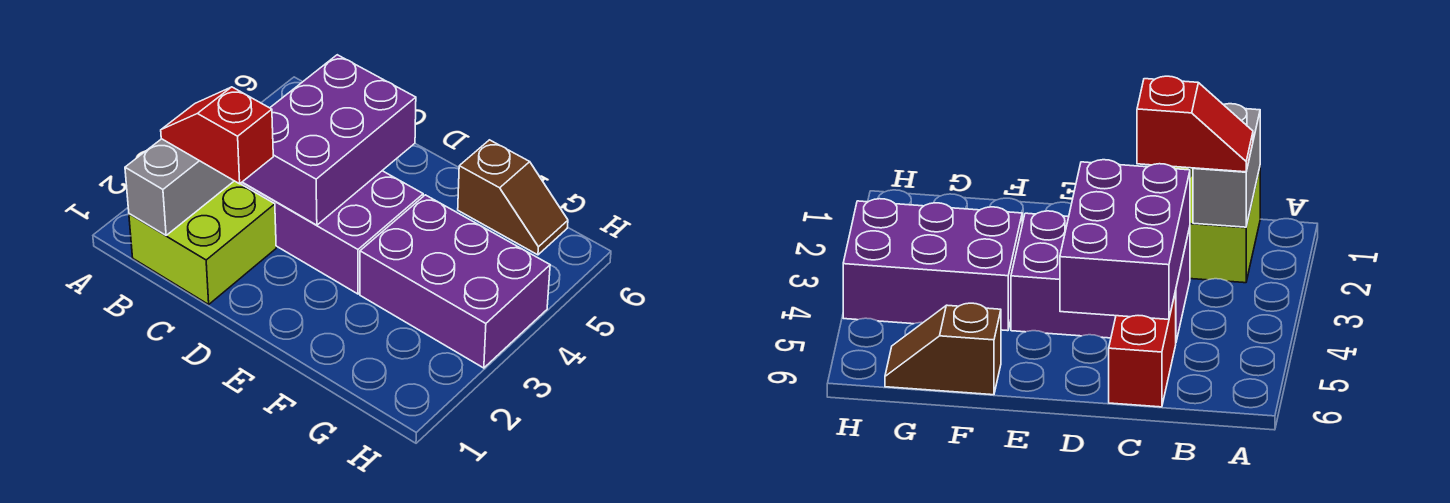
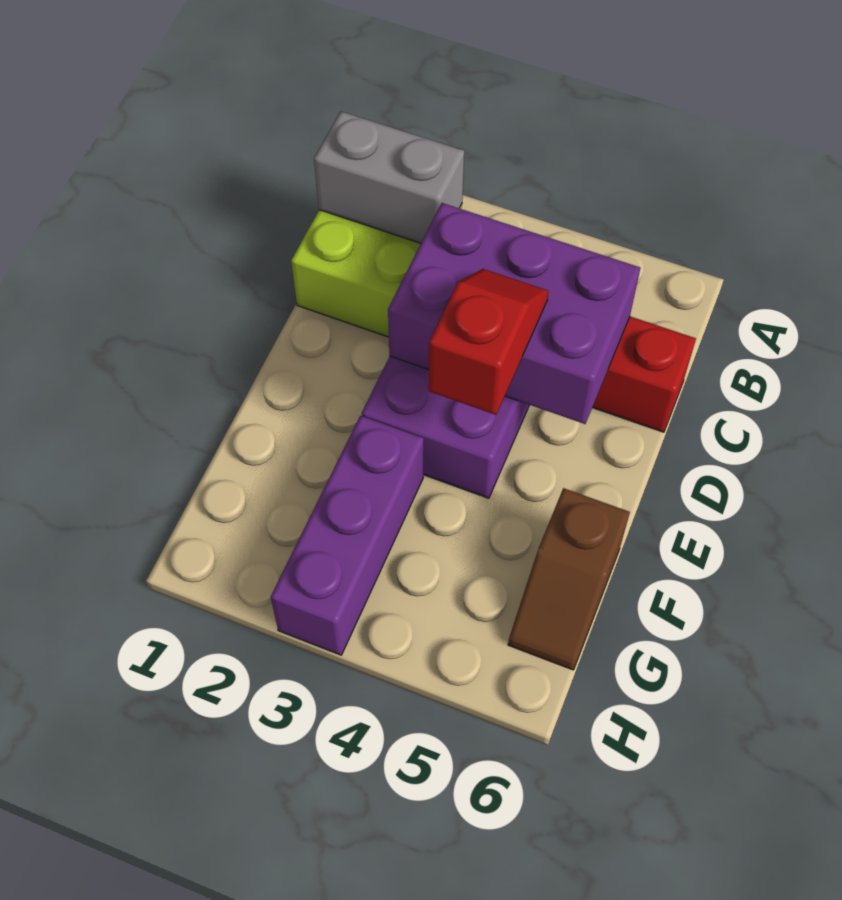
red slope B2:C2 level 3 top C -> red slope D4:E4 level 3 top E
purple brick F3:H4 level 1 -> purple brick F3:H3 level 1

